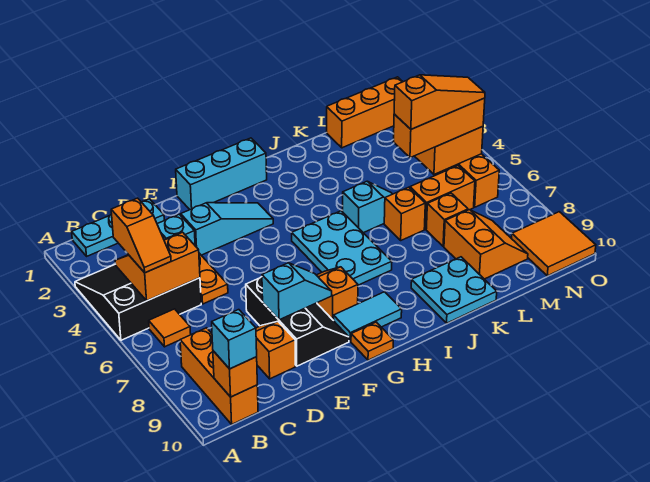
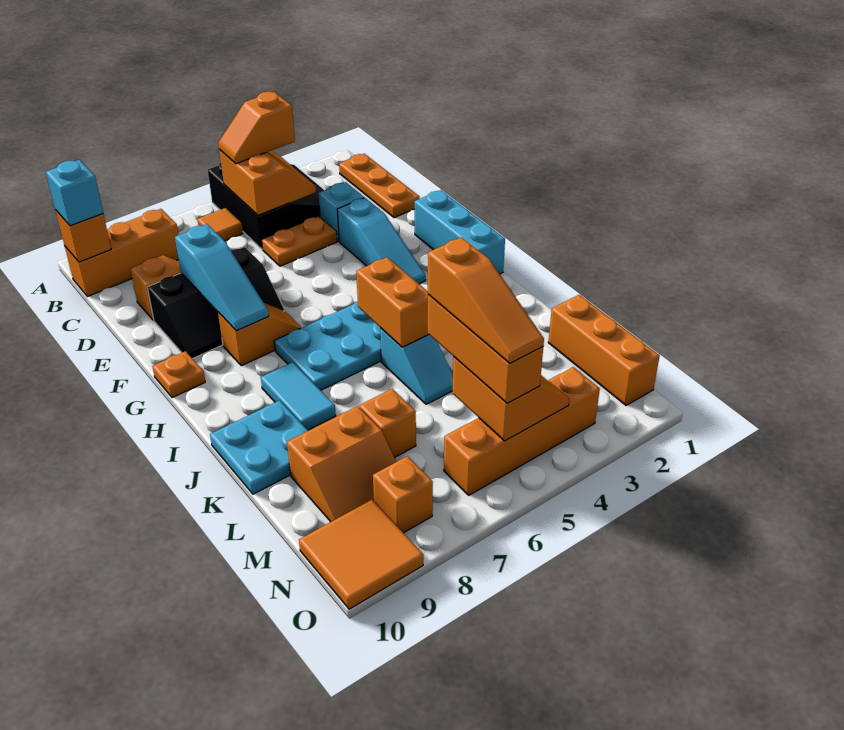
cyan plate B1:D1 level 1 -> orange plate B1:D1 level 1
cyan slope E8:F8 level 2 top E -> cyan slope E8:G8 level 2 top E
cyan tile G9:H9 level 1 -> cyan tile I8:J8 level 1
orange brick K6 level 1 -> orange brick N8 level 1
orange brick L6:M6 level 1 -> orange brick I5:J5 level 2

